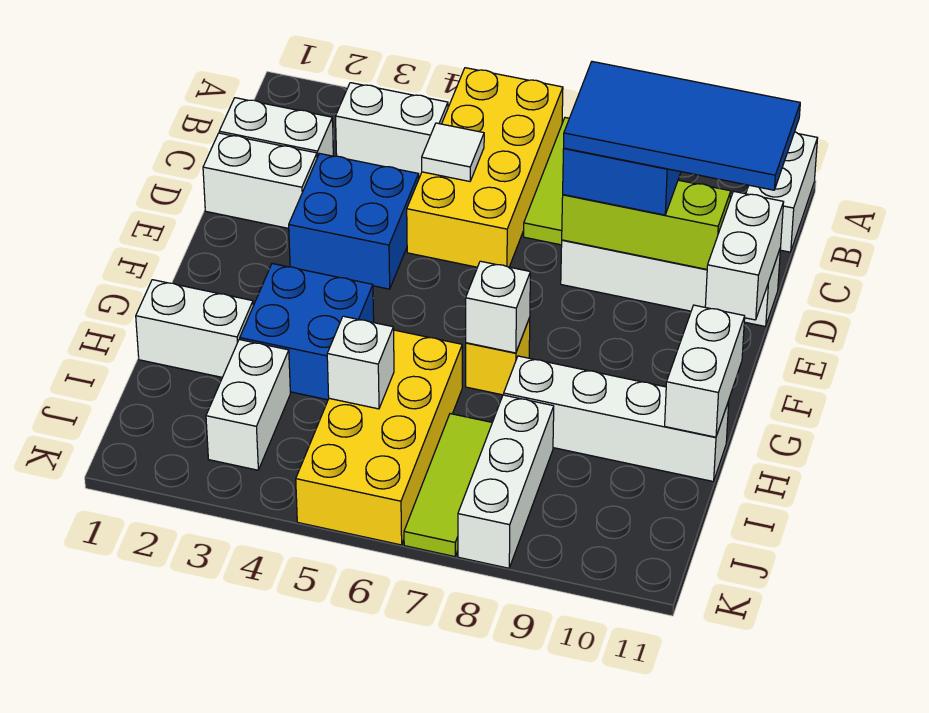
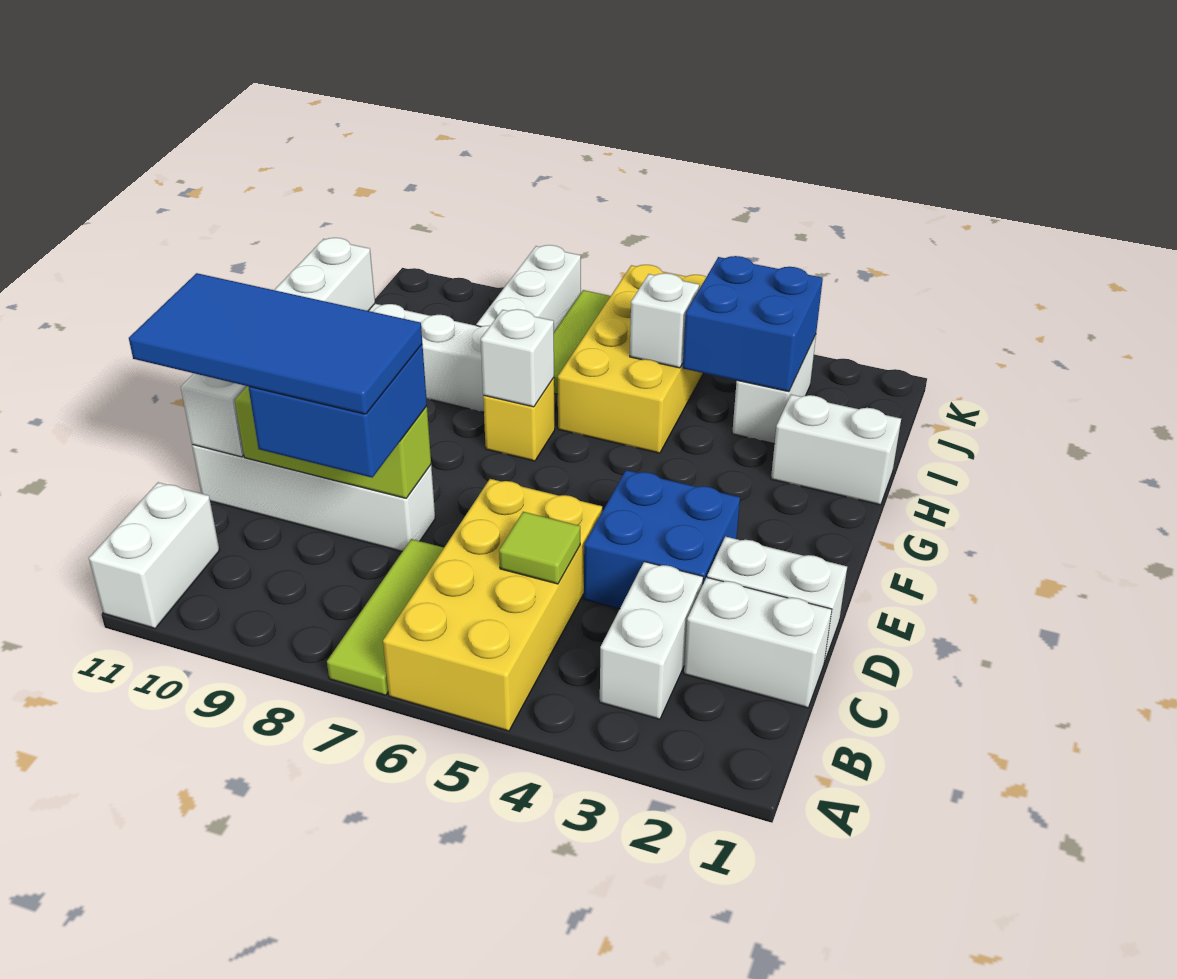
white brick B3:B4 level 1 -> white brick B3:C3 level 1
white tile C5 level 2 -> lime tile C5 level 2
blue brick G3:H4 level 1 -> blue brick I3:J4 level 2

